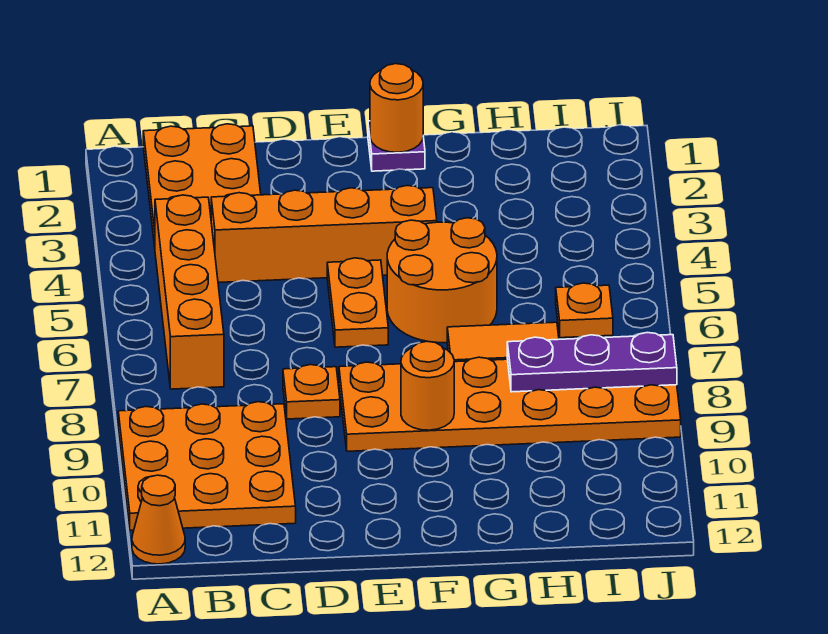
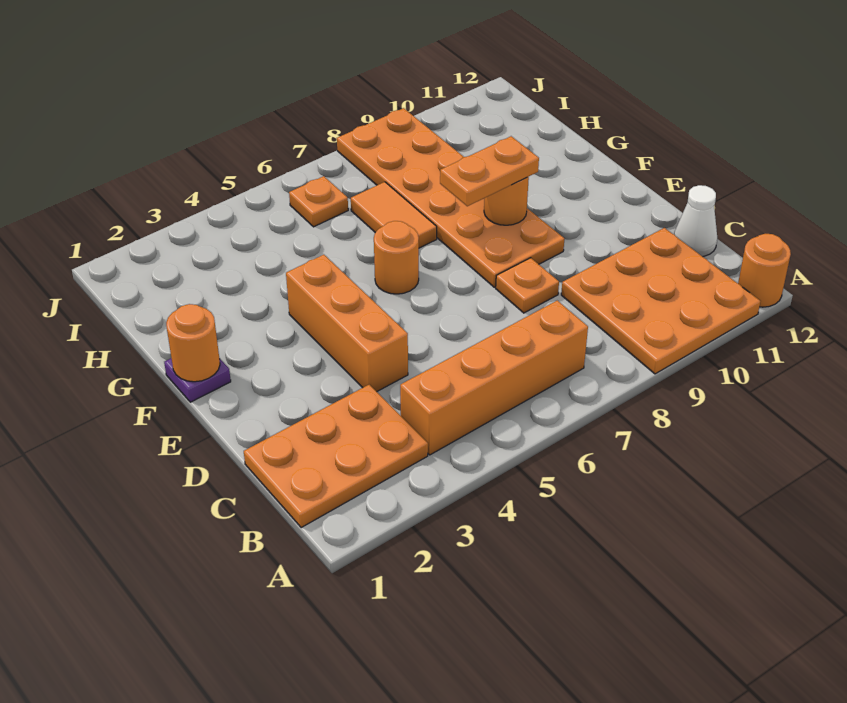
orange cone A12 level 1 -> orange round brick A12 level 1
orange brick C4:F4 level 1 -> orange brick D4:F4 level 1
none -> white cone C12 level 1
orange plate E5:E6 level 1 -> orange plate F8:F9 level 3
orange round brick F5:G6 level 1 -> orange round brick F6 level 1
purple plate H8:J8 level 2 -> none

